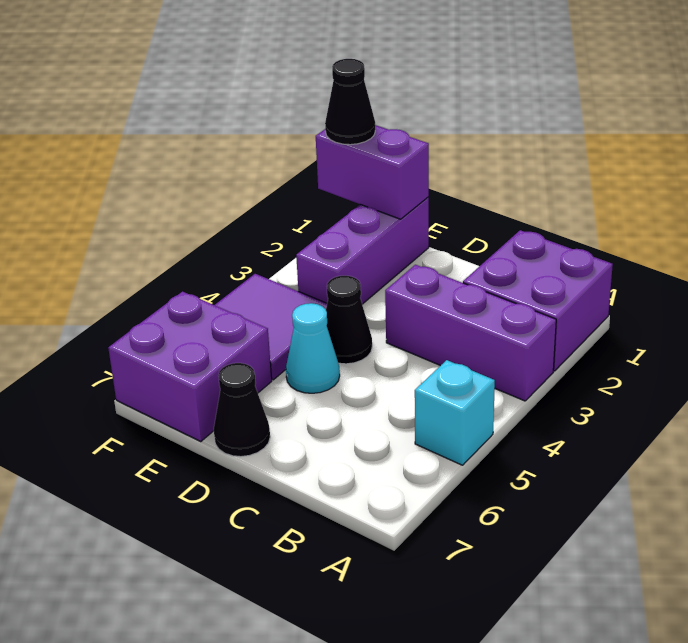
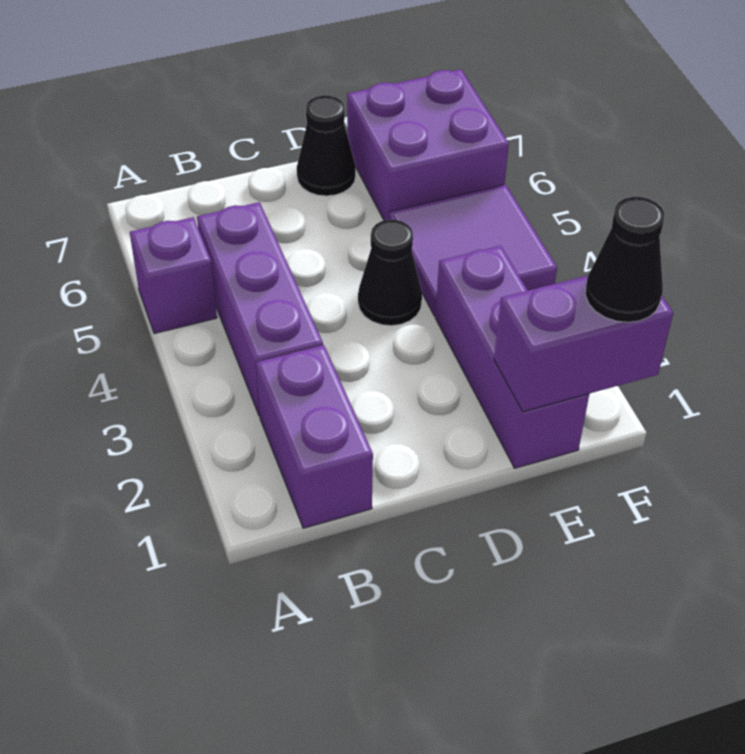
purple brick A1:B2 level 1 -> purple brick B1:B2 level 1
purple brick A3:C3 level 1 -> purple brick B3:B5 level 1
cyan brick A5 level 1 -> purple brick A5 level 1
cyan cone D5 level 1 -> none

